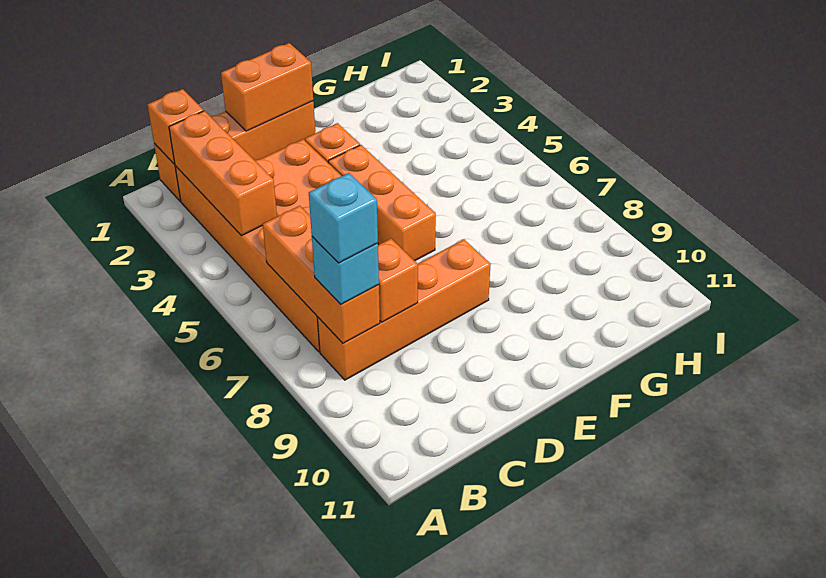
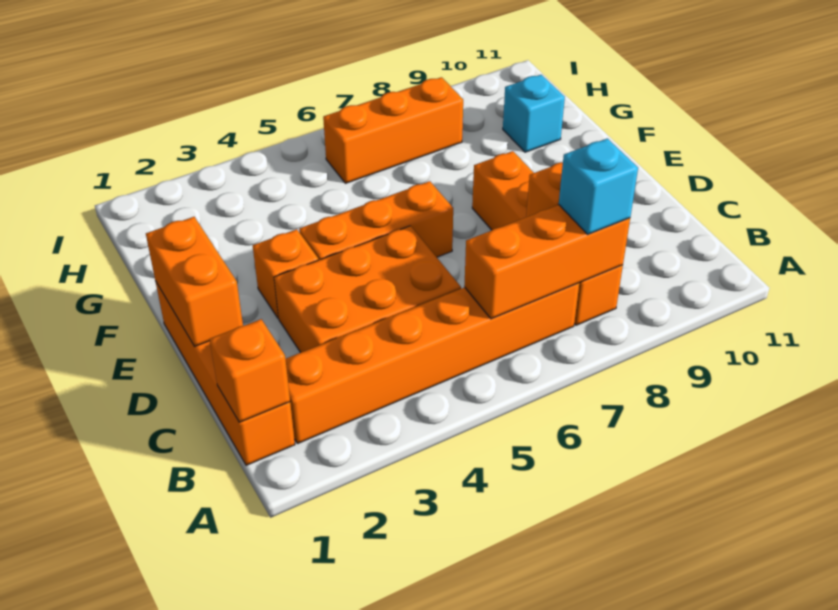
orange brick B2:B4 level 2 -> orange brick H6:H8 level 1
cyan brick B8 level 4 -> cyan brick G10 level 1

